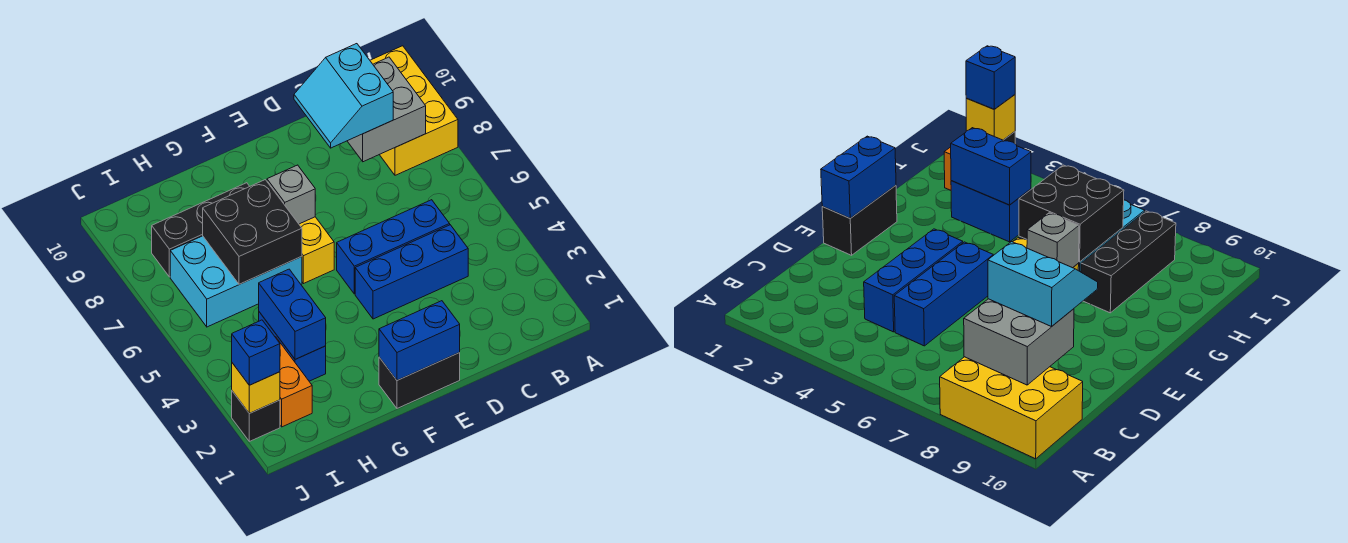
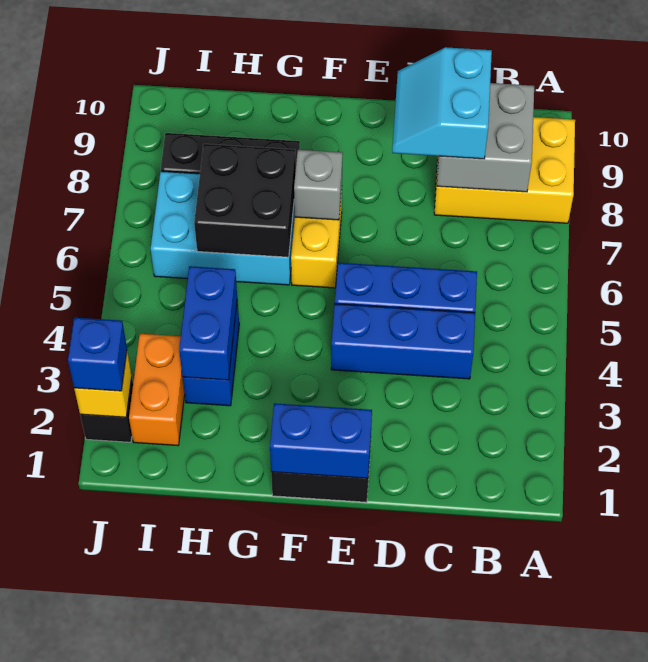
yellow brick A8:B10 level 1 -> yellow brick A8:C9 level 1

